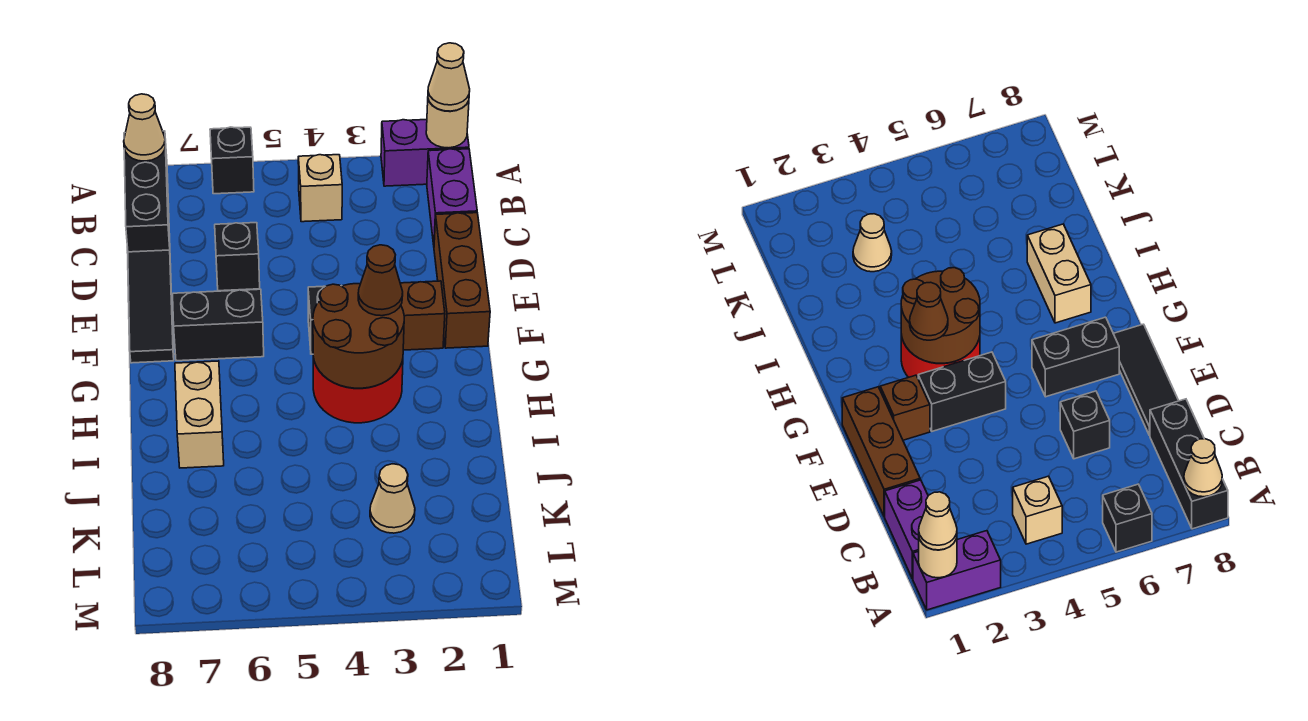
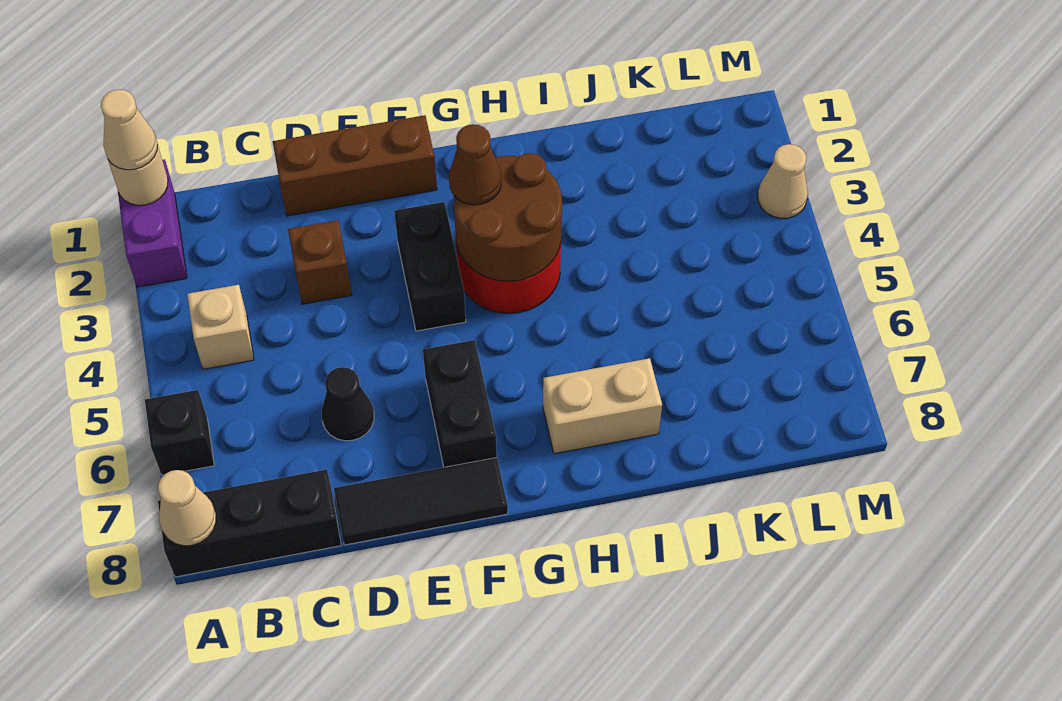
purple brick B1:C1 level 1 -> none
black brick D6 level 1 -> black cone D6 level 1
brown brick F2 level 1 -> brown brick D3 level 1
tan cone K3 level 1 -> tan cone M3 level 1

